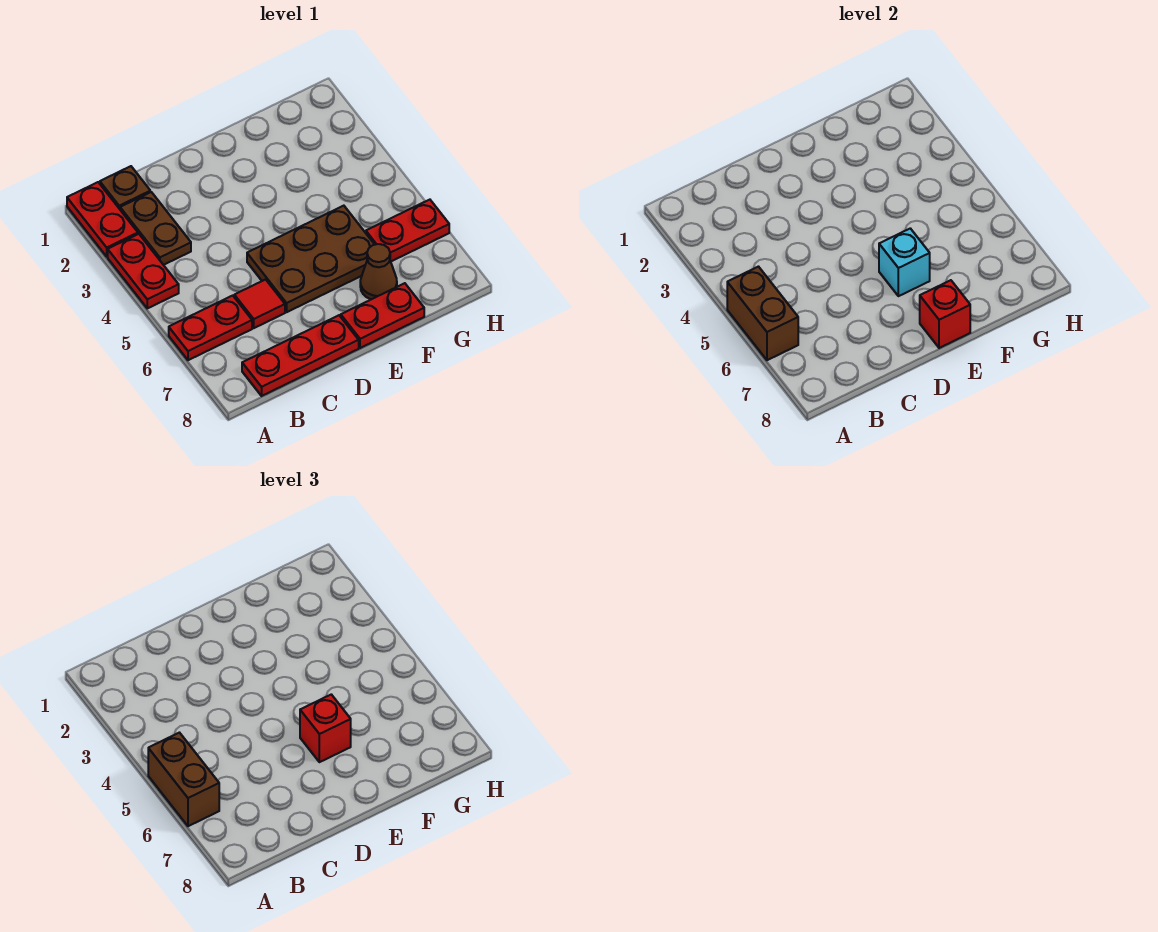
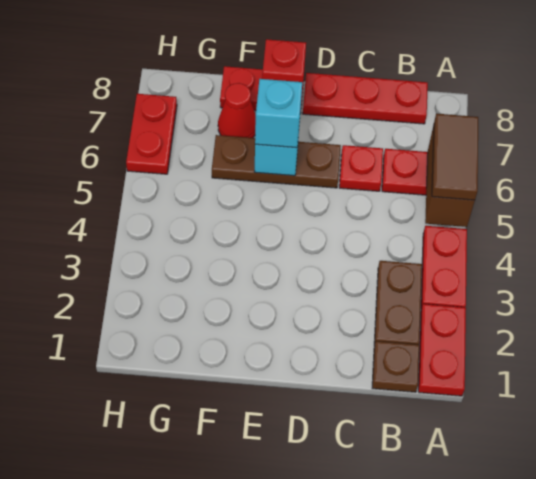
brown brick A5:A6 level 3 -> brown tile A5:A6 level 3
red tile C6 level 1 -> red plate C6 level 1
brown plate D5:F6 level 1 -> brown plate D6:F6 level 1
red brick E6 level 3 -> cyan brick E6 level 3
brown cone F7 level 1 -> red cone F7 level 1
red plate G6:H6 level 1 -> red plate H6:H7 level 1

